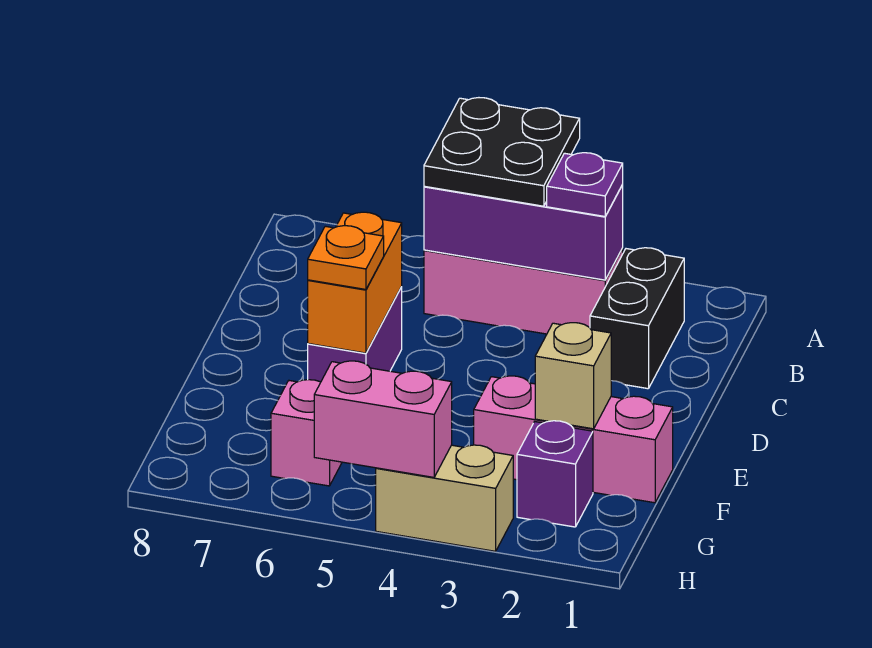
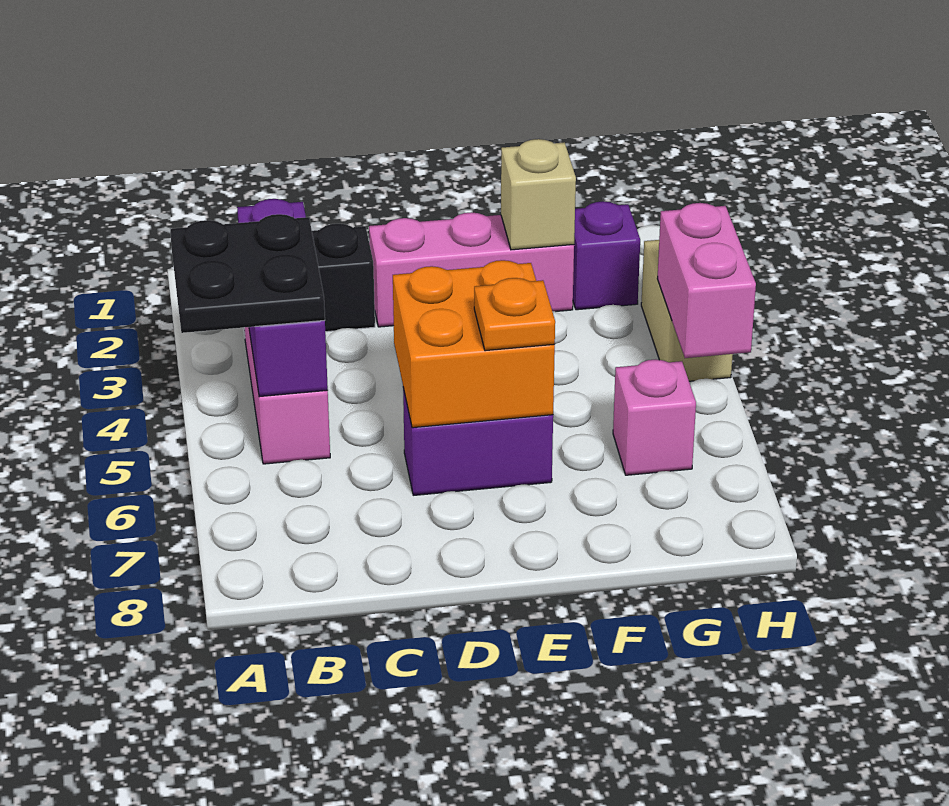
purple plate B3 level 3 -> none
orange brick D6:E6 level 2 -> orange brick D5:E6 level 2
pink brick F1:F3 level 1 -> pink brick D2:F2 level 1

